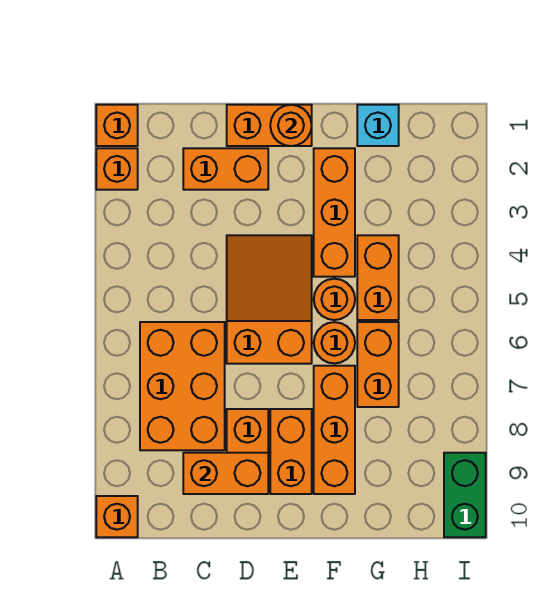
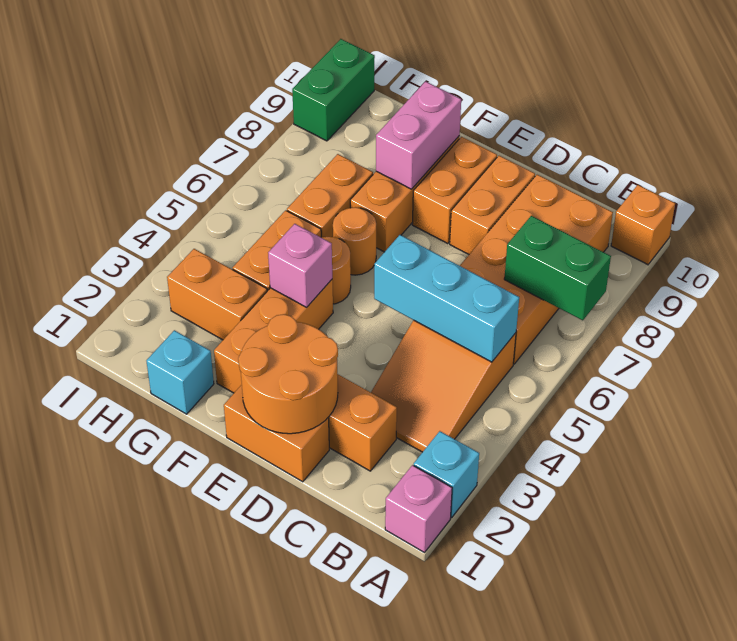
orange brick A1 level 1 -> pink brick A1 level 1
orange brick A2 level 1 -> cyan brick A2 level 1
none -> green brick A7:B7 level 2
none -> cyan brick B5:D5 level 2
orange brick B6:C8 level 1 -> orange brick B6:C9 level 1
orange brick C9:D9 level 2 -> orange brick G3:H3 level 1
orange slope D4:E6 level 1 top 6 -> orange slope B3:C5 level 1 top 5
orange round brick E1 level 2 -> orange round brick D1:E2 level 2
none -> pink brick F4 level 2
none -> pink brick F8:F9 level 2

